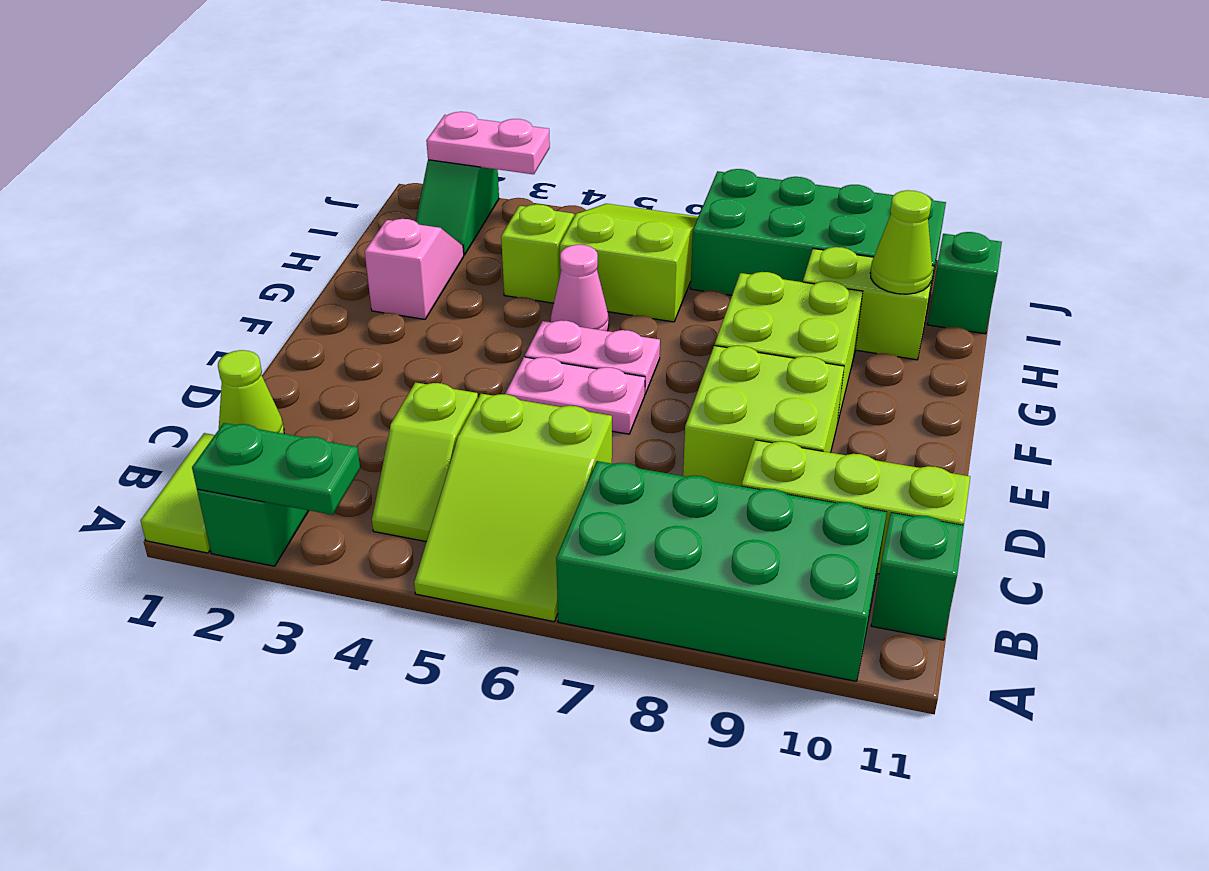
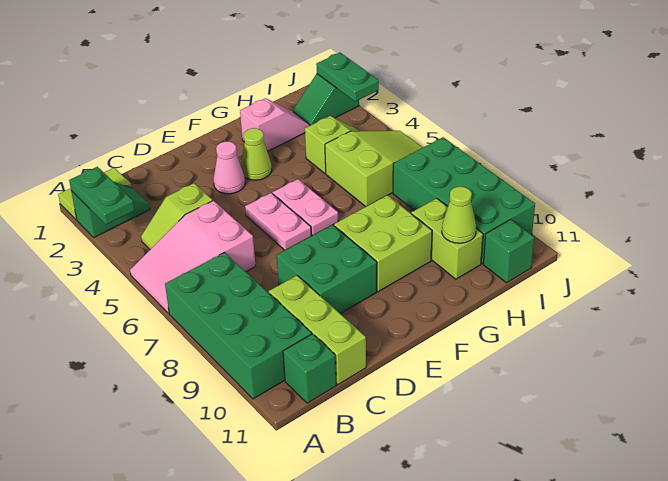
lime slope A5:C6 level 1 top C -> pink slope A5:C6 level 1 top C
lime cone C1 level 1 -> lime cone F3 level 1
lime brick D8:E9 level 1 -> green brick D8:E9 level 1
pink cone G5 level 1 -> pink cone E3 level 1
pink plate J2:J3 level 2 -> green plate J2:J3 level 2

